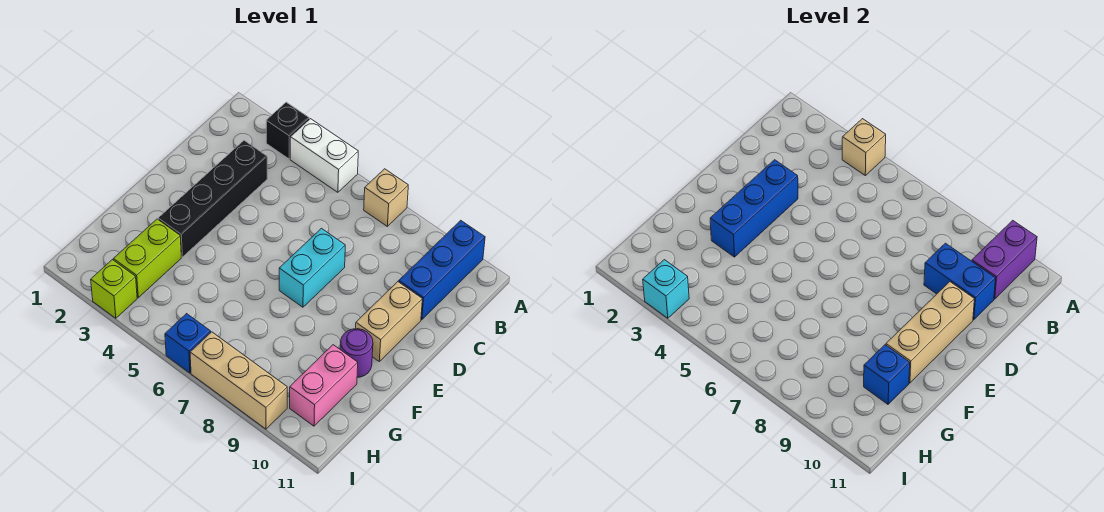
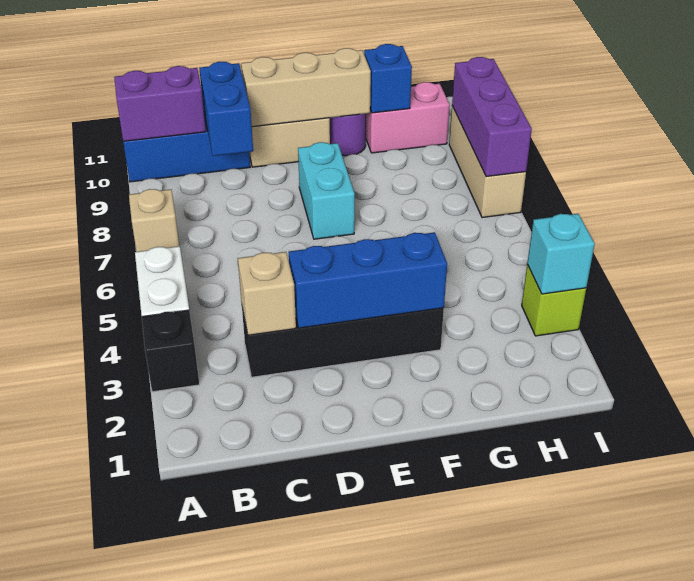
tan brick A4 level 2 -> tan brick C3 level 2
cyan brick D7:E7 level 1 -> cyan brick E7:E8 level 1
lime brick G3:H3 level 1 -> none
blue brick I6 level 1 -> none
none -> purple brick I7:I9 level 2

